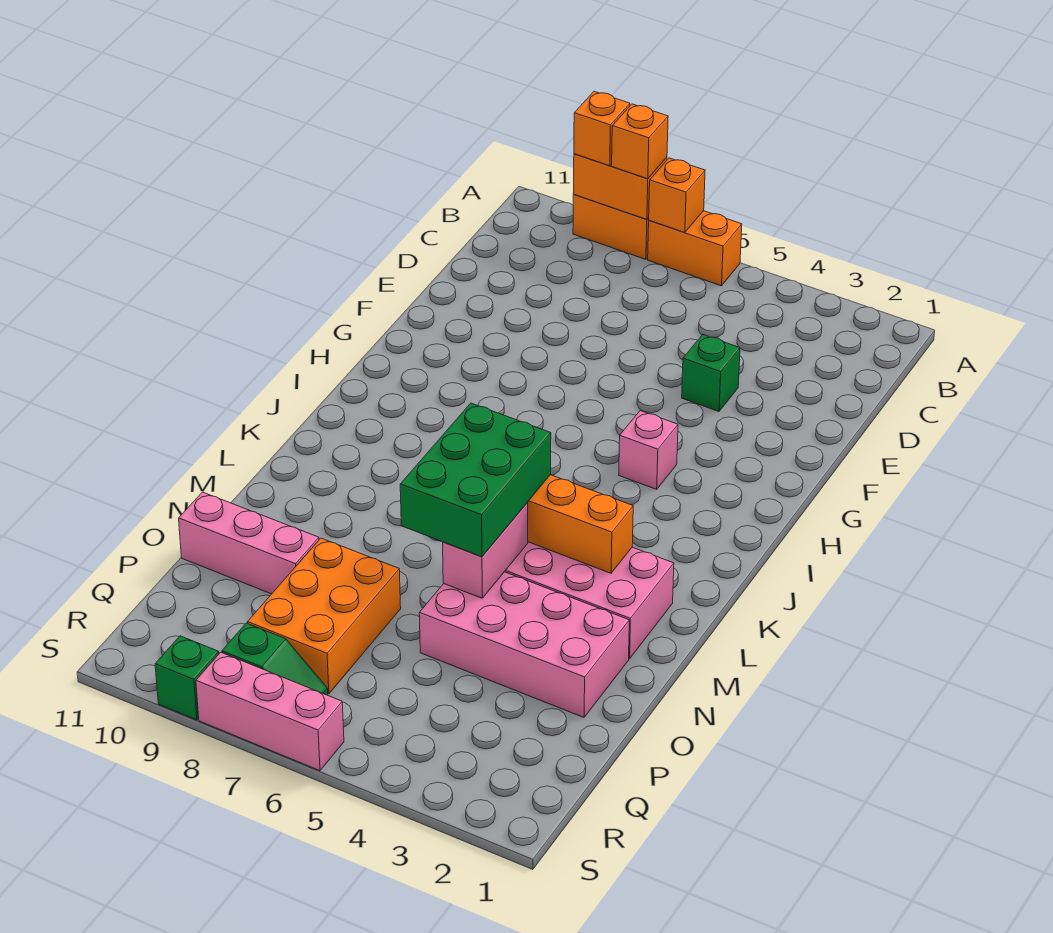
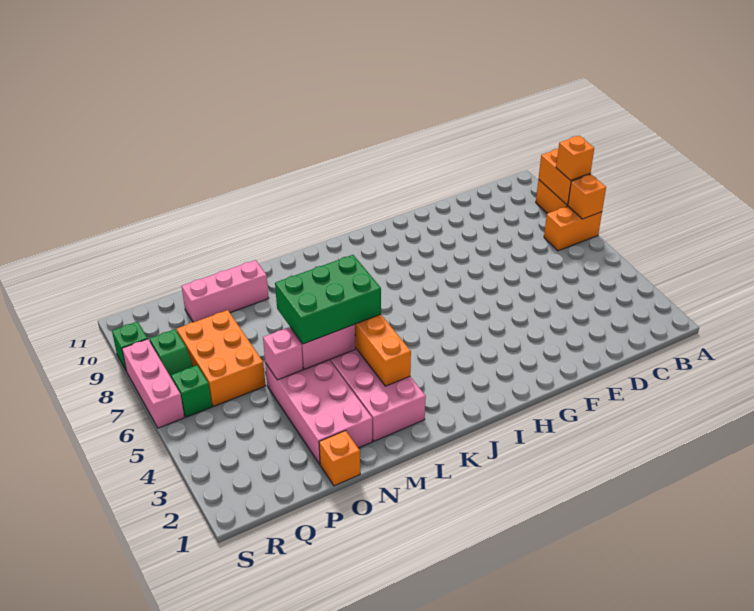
orange brick A6:A7 level 1 -> orange brick A7:B7 level 1
orange brick A9 level 3 -> orange brick O1 level 1
green brick E4 level 1 -> green brick R6 level 1
pink brick H4 level 1 -> pink brick O5 level 2
orange brick O7:Q8 level 1 -> orange brick P6:Q8 level 1
pink brick O9:O11 level 1 -> pink brick N10:P10 level 1

